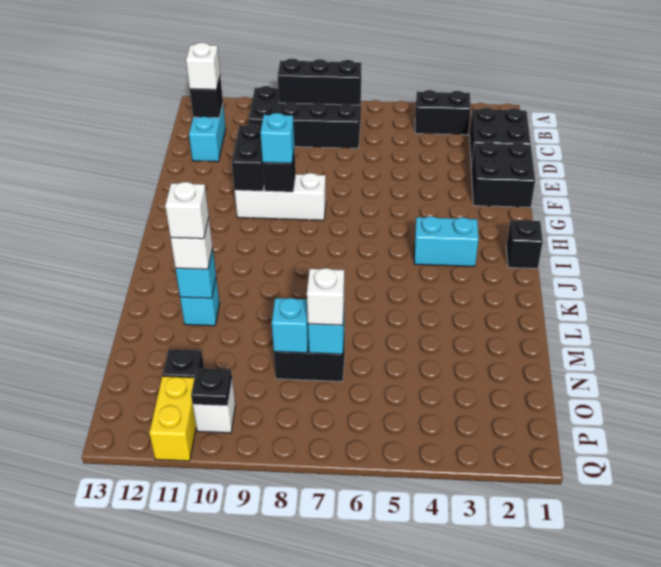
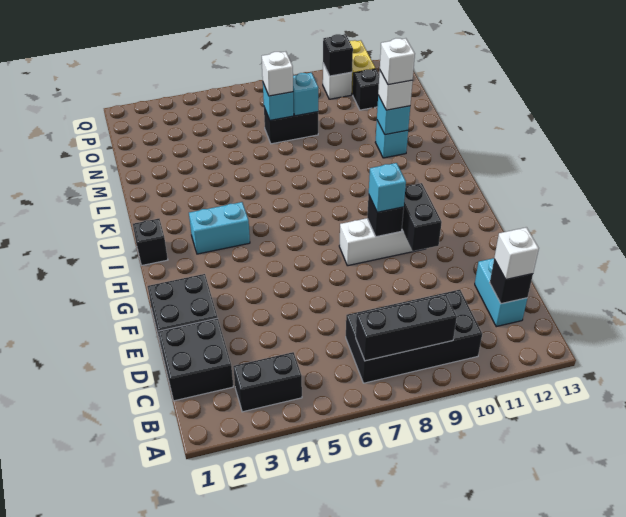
black plate P10 level 2 -> black brick P10 level 2

